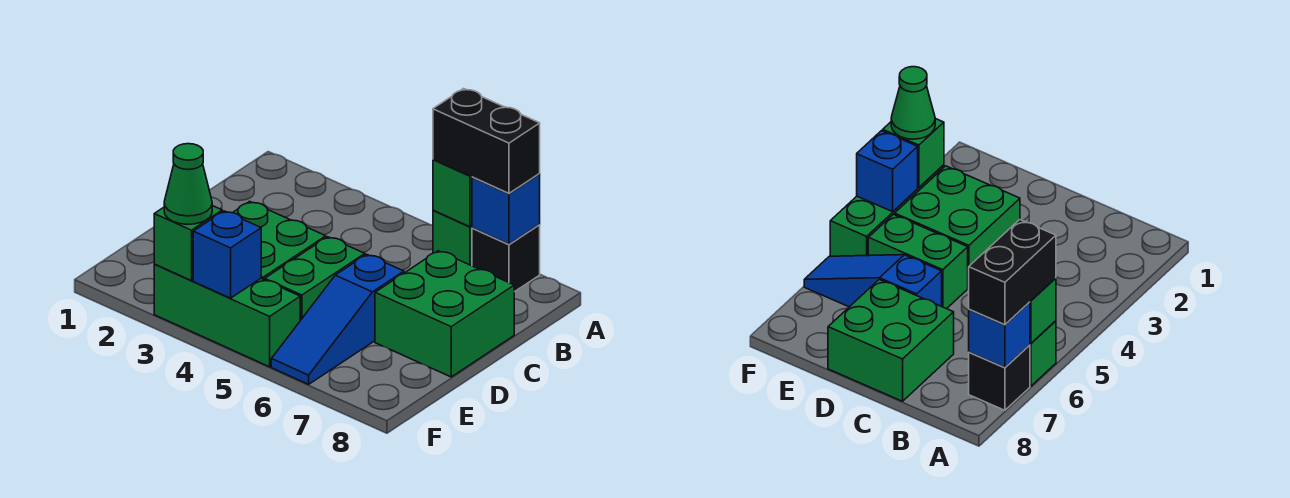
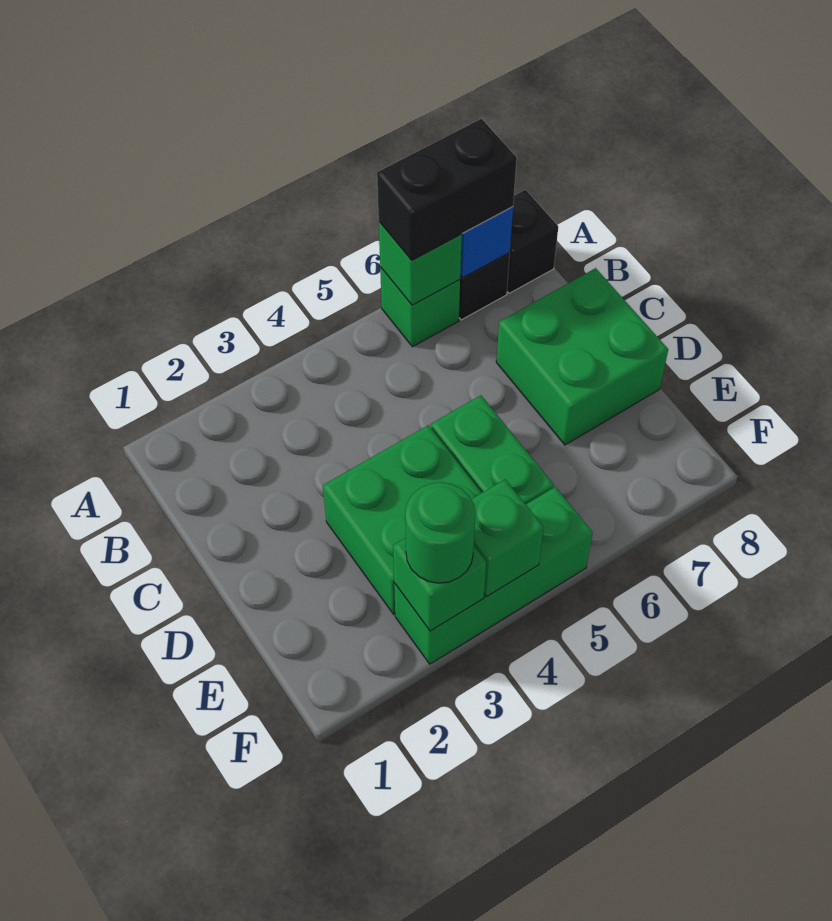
none -> black brick A8 level 1
blue slope D6:F6 level 1 top D -> none
green cone F3 level 3 -> green round brick F3 level 3
blue brick F4 level 2 -> green brick F4 level 2

